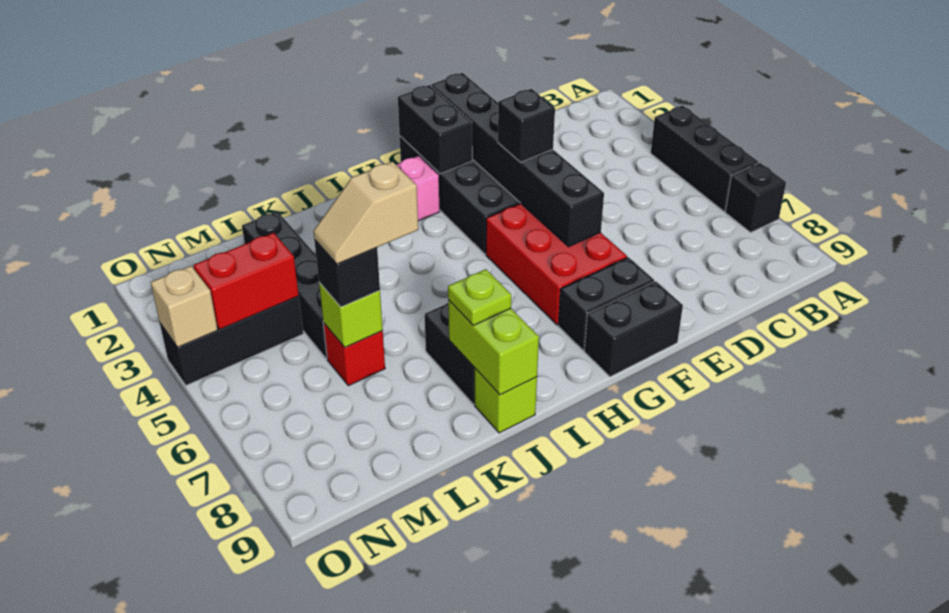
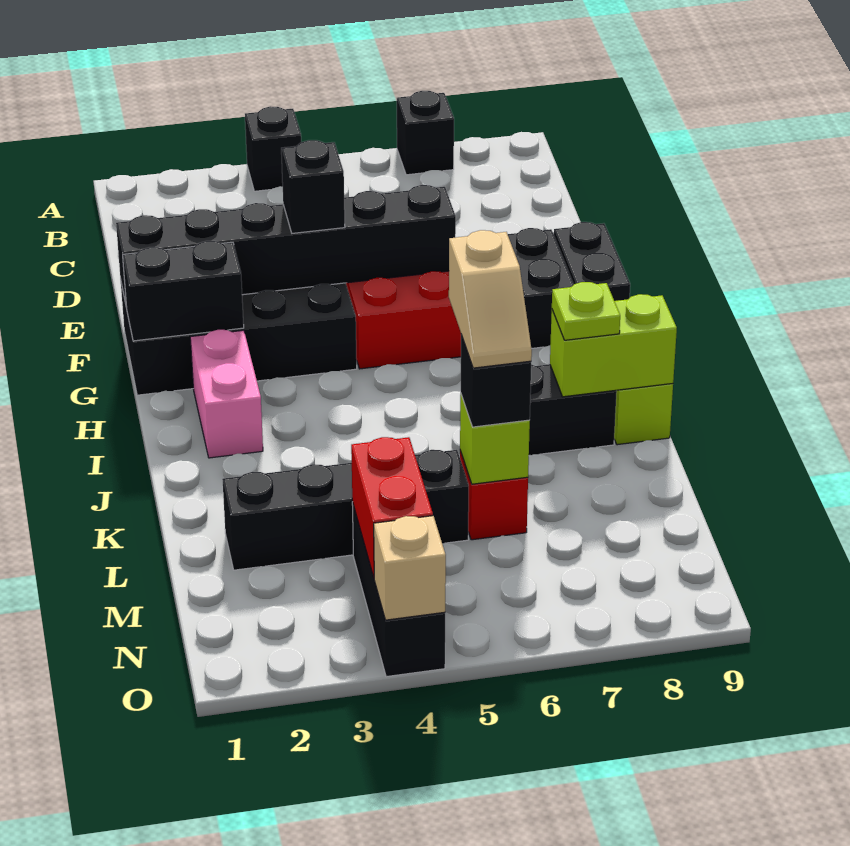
black brick A4:A6 level 1 -> black brick A4 level 1

